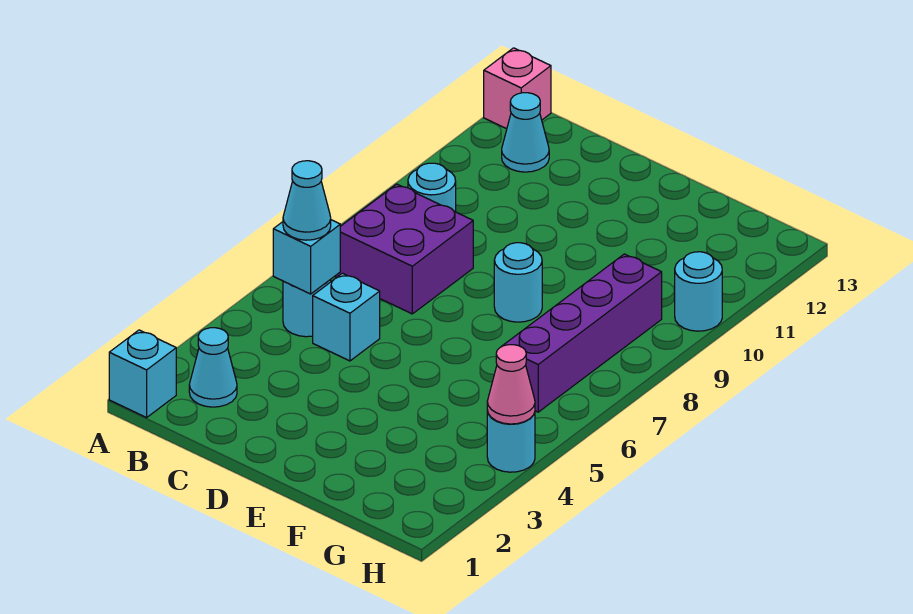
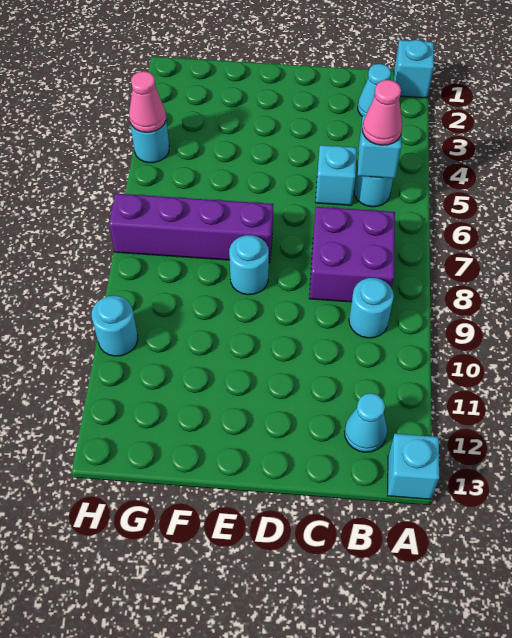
pink brick A13 level 1 -> cyan brick A13 level 1
cyan cone B5 level 3 -> pink cone B5 level 3
purple brick G6:G9 level 1 -> purple brick E7:H7 level 1

